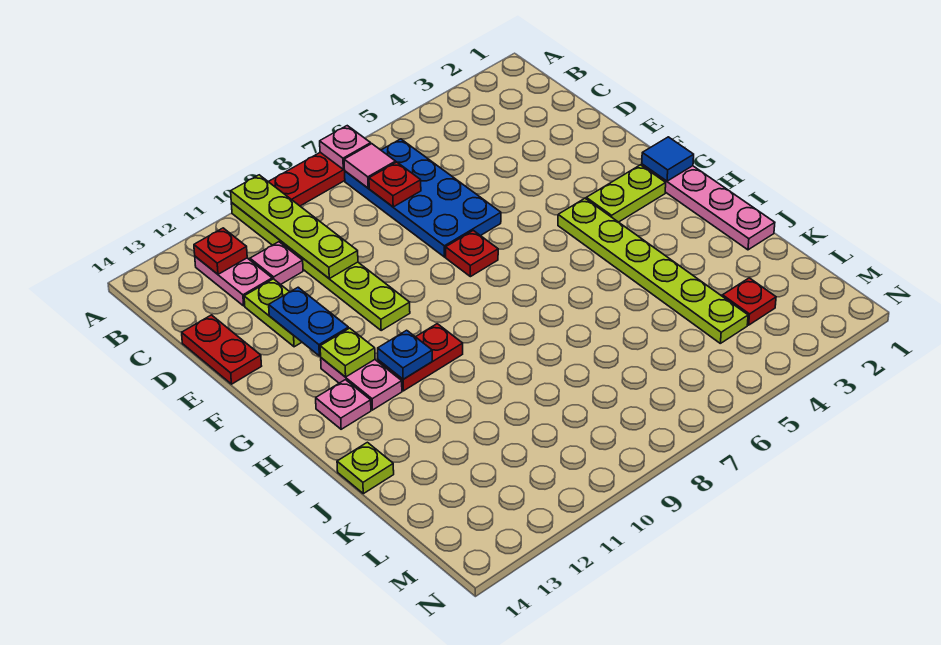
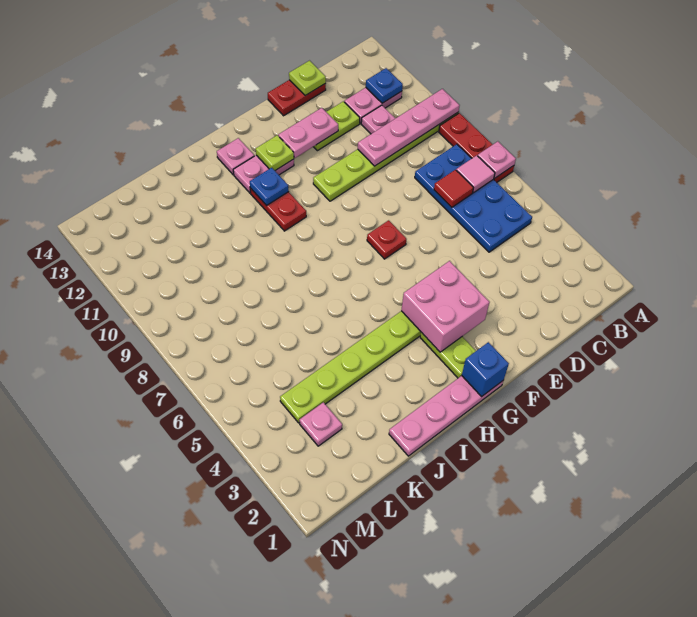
lime plate A10:D10 level 2 -> pink plate A10:D10 level 2
blue plate B6:E7 level 1 -> blue plate B5:C8 level 1
red plate B12 level 2 -> blue plate B12 level 2
red plate C7 level 2 -> red tile C7 level 2
blue plate E12:F12 level 2 -> pink plate E12:F12 level 2
none -> pink brick F3:G4 level 2
blue tile G1 level 2 -> blue brick G1 level 2
lime plate J14 level 1 -> lime plate D14 level 2
red plate L3 level 1 -> pink plate L3 level 1

